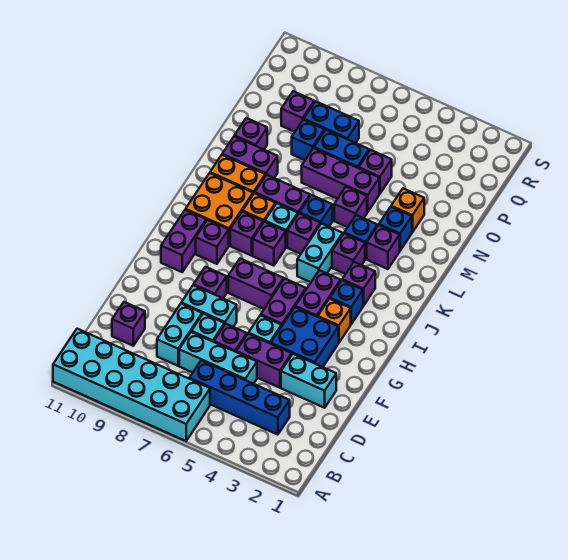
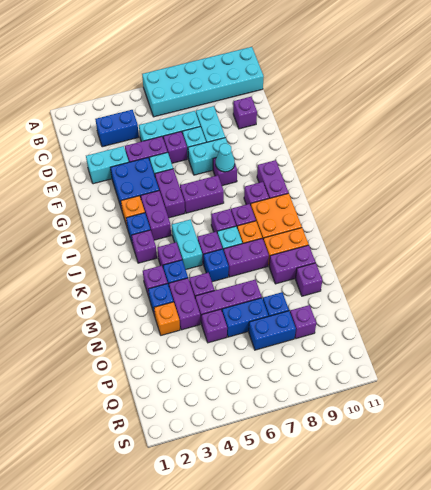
blue brick C3:C6 level 1 -> blue brick C3:C4 level 1
none -> cyan cone G8 level 2
none -> purple brick M4:N4 level 1

